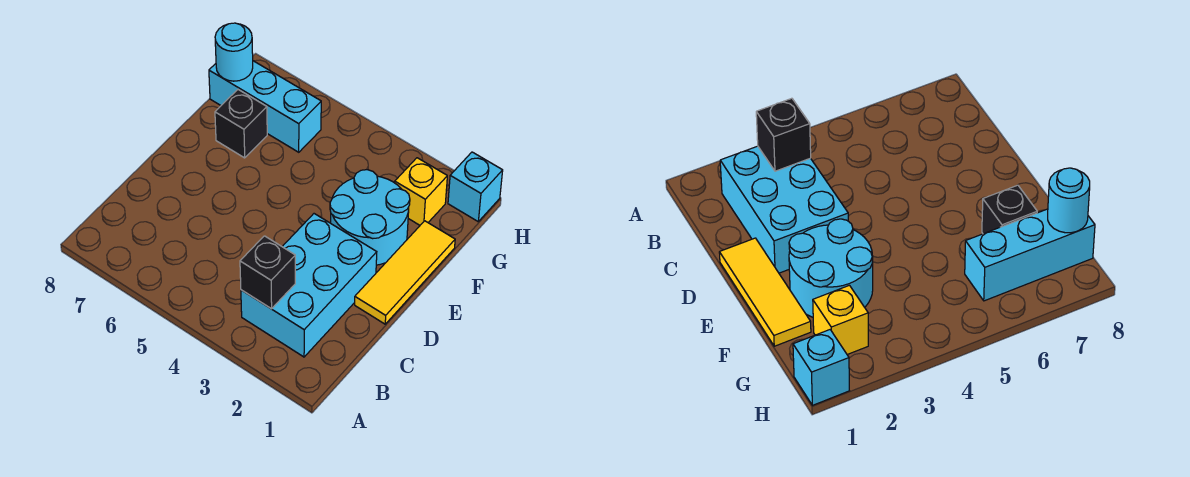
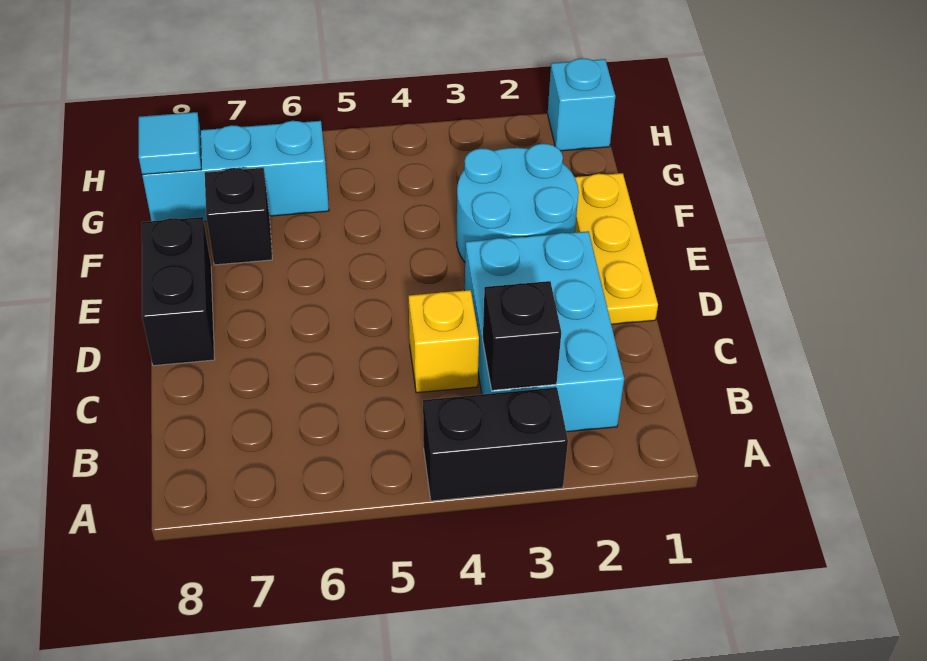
none -> black brick A3:A4 level 1
yellow tile D1:F1 level 1 -> yellow plate D1:F1 level 1
none -> black brick D8:E8 level 1
yellow brick G2 level 1 -> yellow brick C4 level 1
cyan round brick G8 level 2 -> cyan tile G8 level 2

